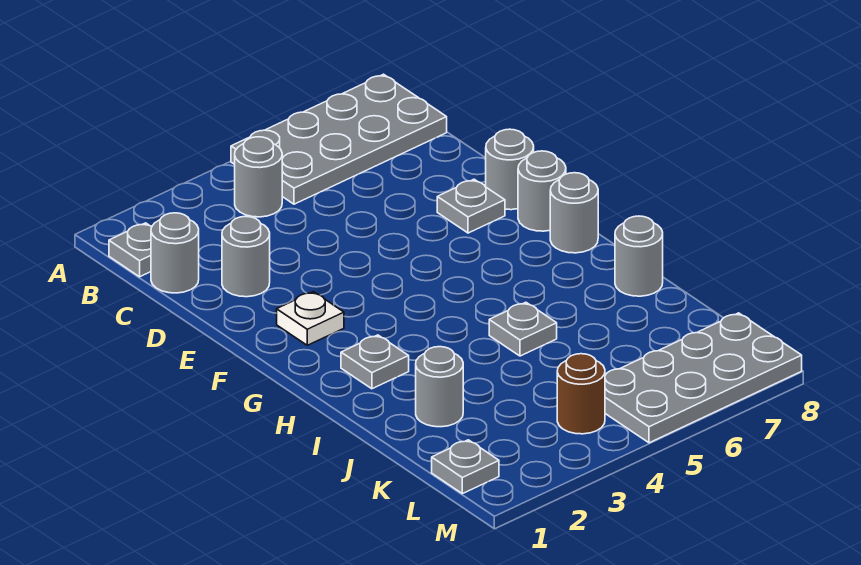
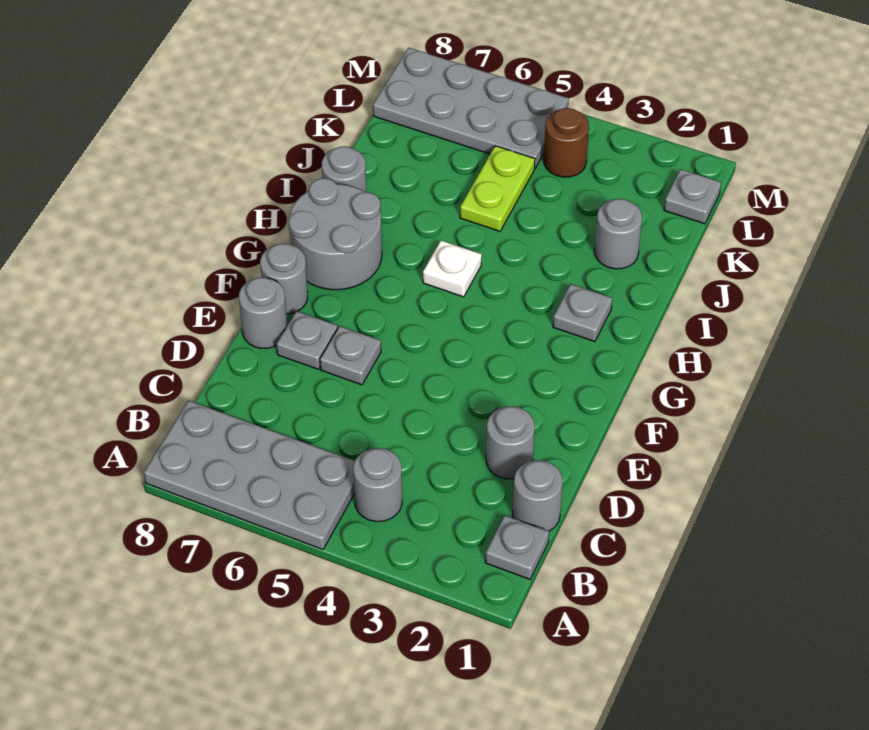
white plate F2 level 1 -> white plate H5 level 1
grey round brick G8 level 1 -> grey round brick G7:H8 level 1
grey plate I5 level 1 -> grey plate E6 level 1
none -> lime plate J5:K5 level 1

